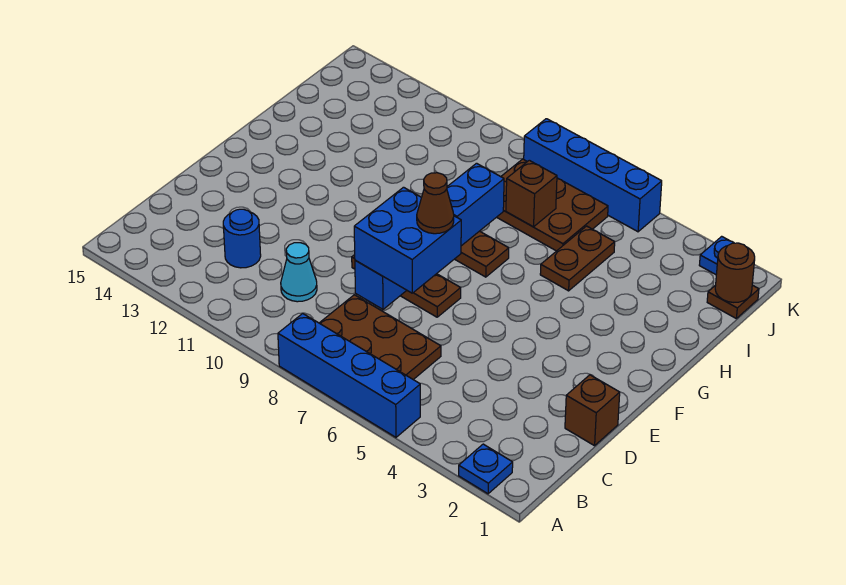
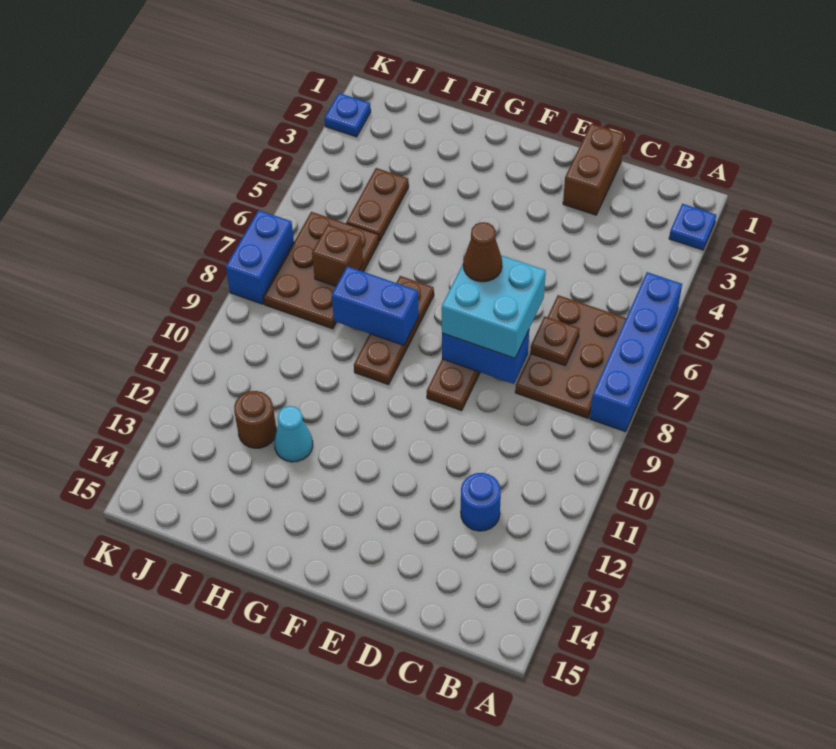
cyan cone C10 level 1 -> cyan cone H12 level 1
brown brick D1 level 1 -> brown brick D1:D2 level 1
blue brick D7:E8 level 3 -> cyan brick D7:E8 level 3
brown plate H5:I5 level 1 -> brown plate I4:I5 level 1
brown plate J1 level 1 -> brown plate C7 level 2
brown round brick J1 level 2 -> brown round brick I12 level 1
blue brick K5:K8 level 1 -> blue brick K7:K8 level 1

